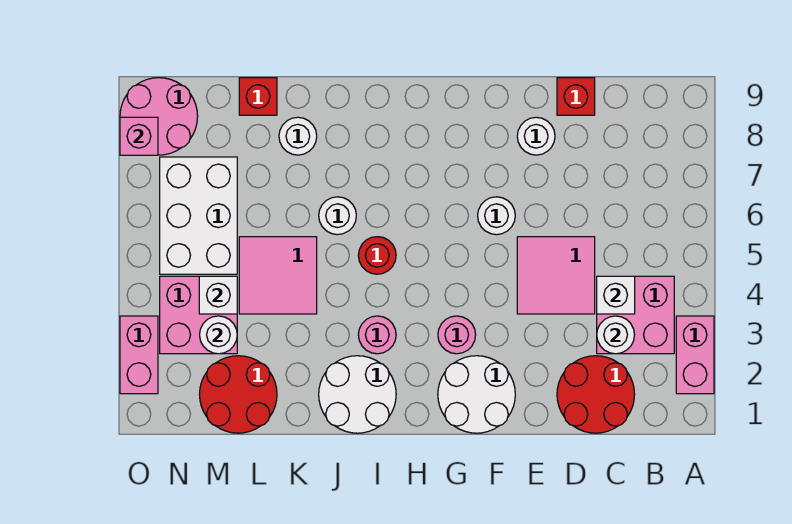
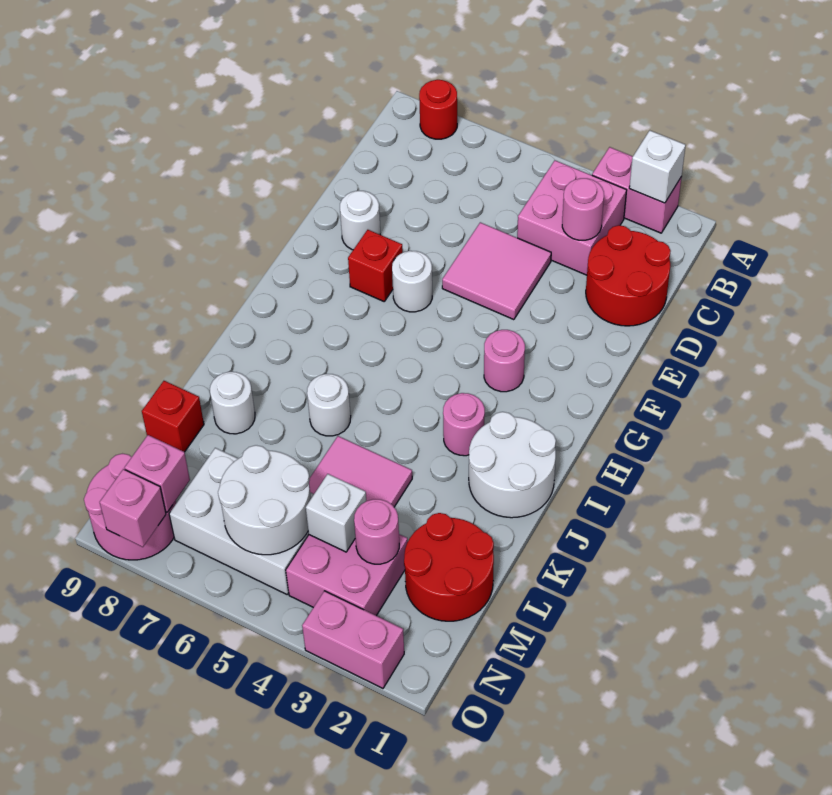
white round brick C3 level 2 -> pink round brick C3 level 2
white brick C4 level 2 -> white brick A2 level 2
red brick D9 level 1 -> red brick F7 level 1
white round brick F1:G2 level 1 -> white round brick M5:N6 level 2
red round brick I5 level 1 -> red round brick A8 level 1
white round brick M3 level 2 -> pink round brick M3 level 2
none -> pink brick N8 level 2

